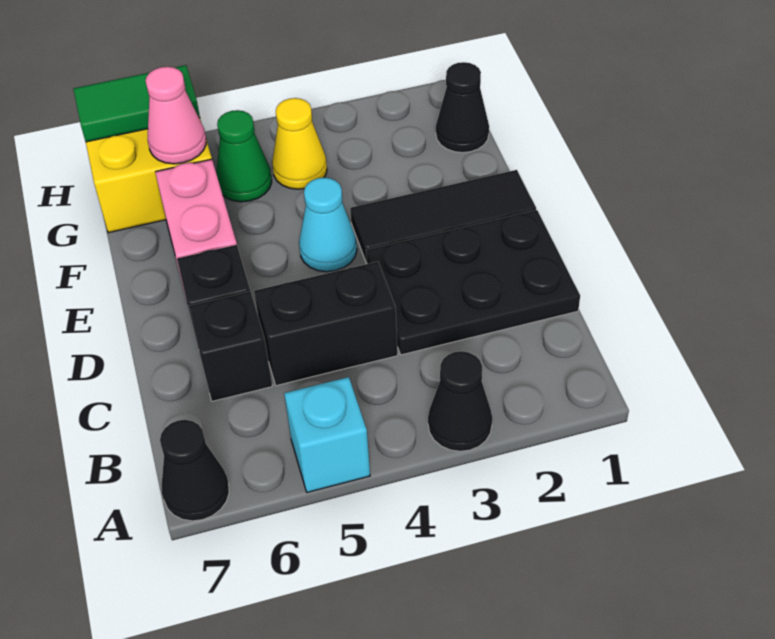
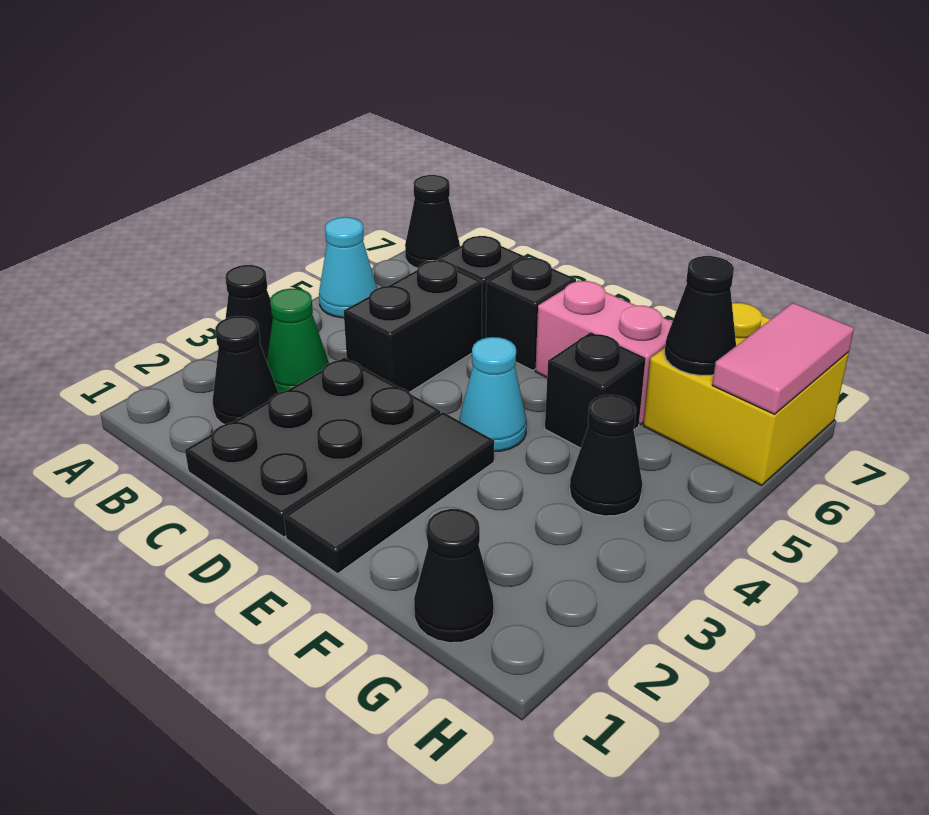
cyan brick A5 level 1 -> cyan cone A5 level 1
none -> black cone B2 level 1
none -> black brick F5 level 1
yellow cone G4 level 1 -> black cone G4 level 1
green cone G5 level 1 -> green cone B3 level 1
pink cone G6 level 2 -> black cone G6 level 2
green tile H6:H7 level 2 -> pink tile H6:H7 level 2

